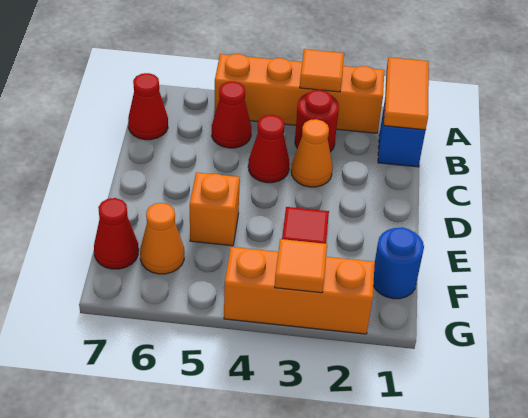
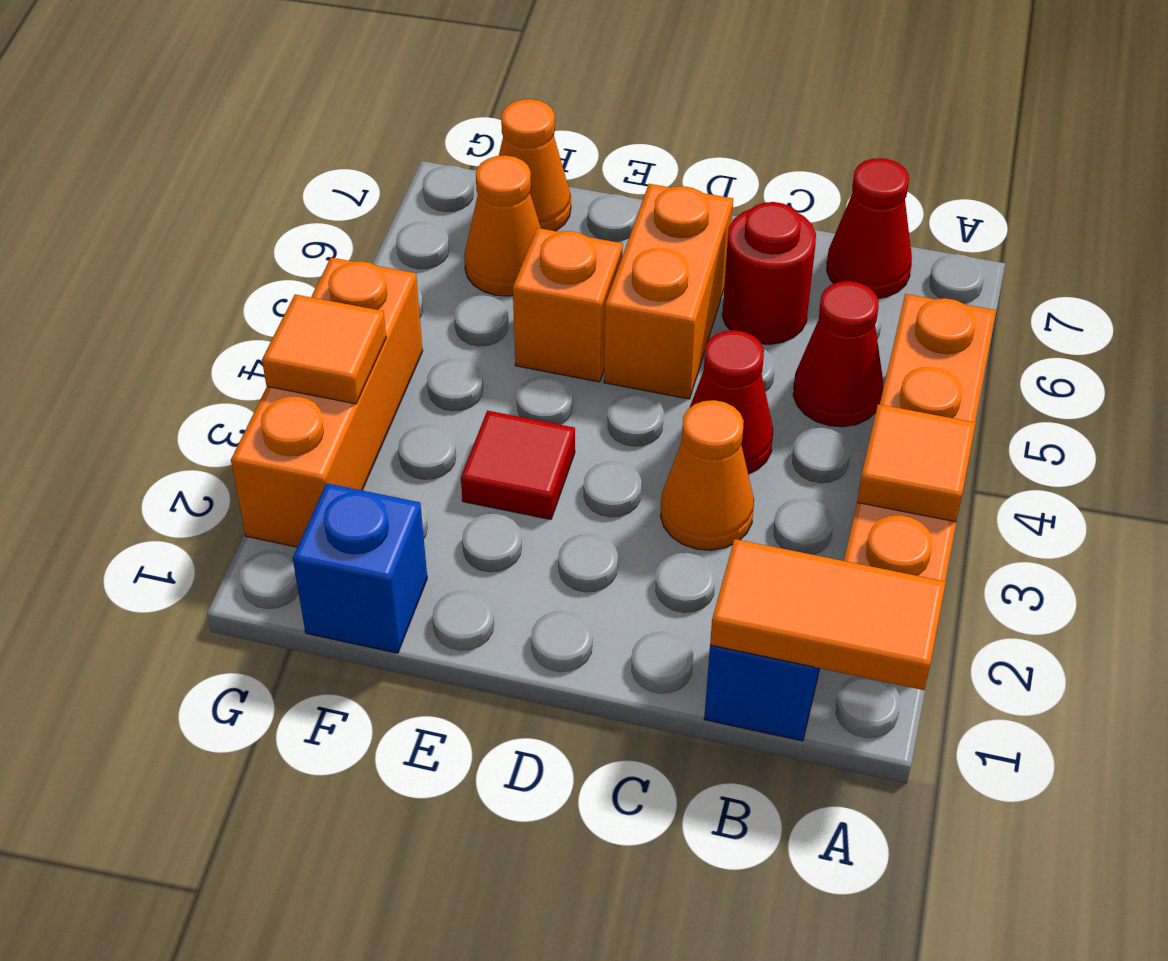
red round brick B3 level 1 -> red round brick C6 level 1
none -> orange brick D5:D6 level 1
blue round brick F1 level 1 -> blue brick F1 level 1
red cone F7 level 1 -> orange cone F7 level 1

